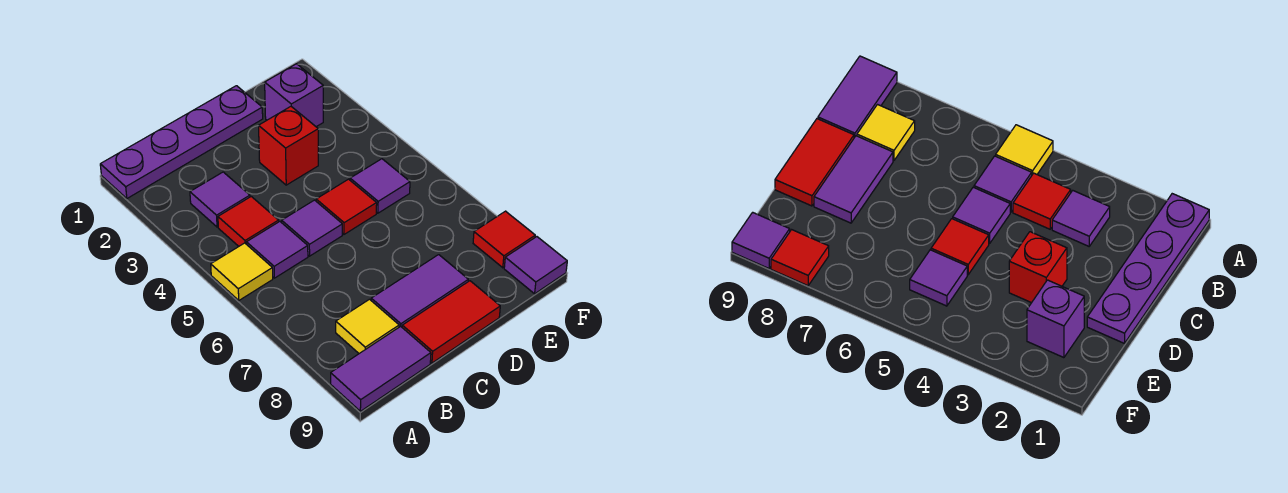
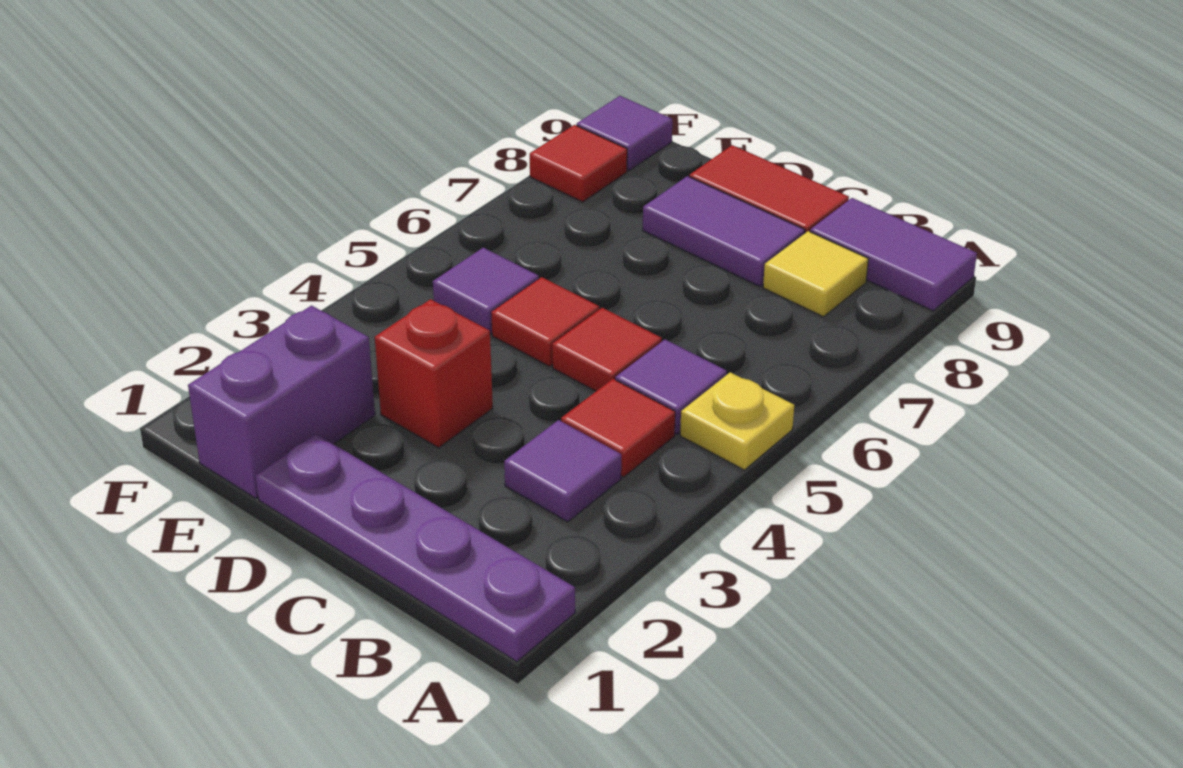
yellow tile A5 level 1 -> yellow plate A5 level 1
purple tile C5 level 1 -> red tile C5 level 1
purple brick E2 level 1 -> purple brick E1:E2 level 1

